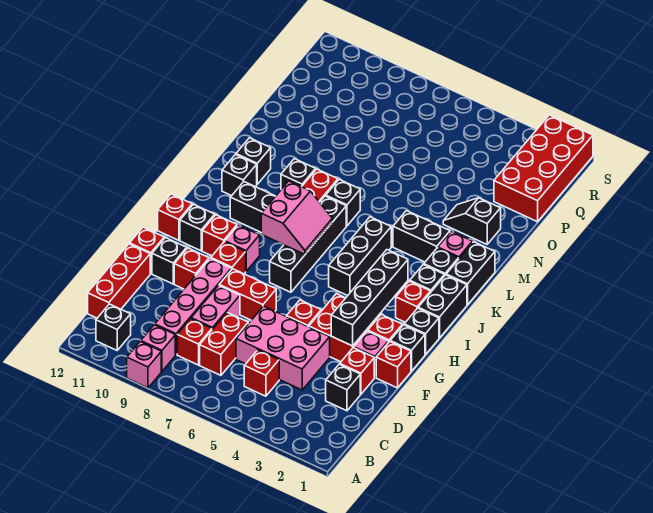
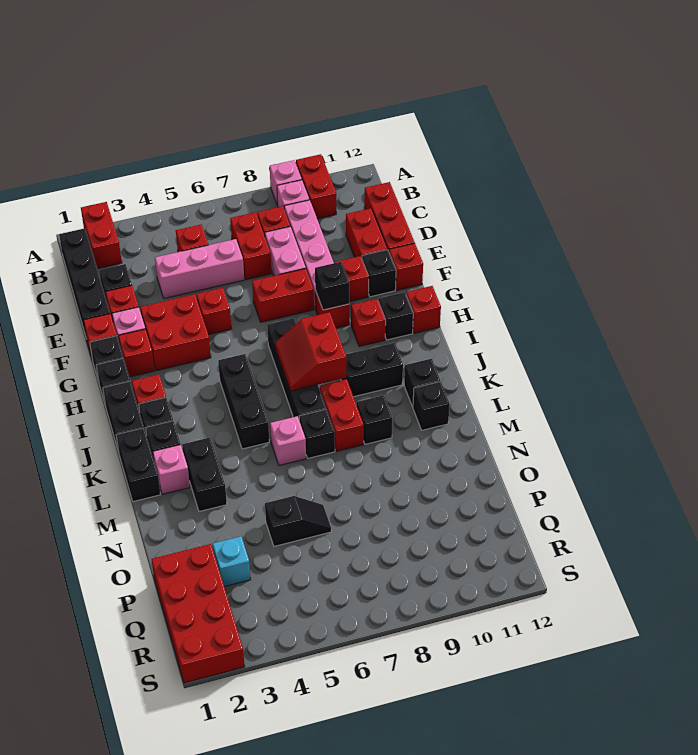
none -> red brick A2:B2 level 1
none -> red brick A10:B10 level 1
black brick B11 level 1 -> black brick G9 level 2
pink brick D4:E6 level 1 -> pink brick D4:D6 level 1
none -> red brick D11:E11 level 1
black brick F3:I3 level 2 -> black brick B1:E1 level 1
pink brick H9 level 1 -> pink brick L6 level 1
pink slope I7:J8 level 2 top 8 -> red slope I7:J8 level 2 top 8
black brick L3:L4 level 1 -> black brick L3:M3 level 1
black slope N2:N3 level 1 top 2 -> black slope O5:O6 level 1 top 5
none -> cyan brick P3 level 1

